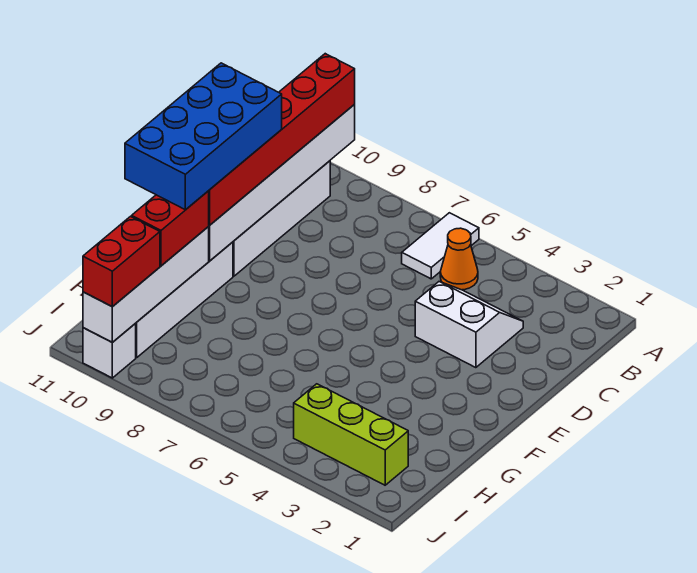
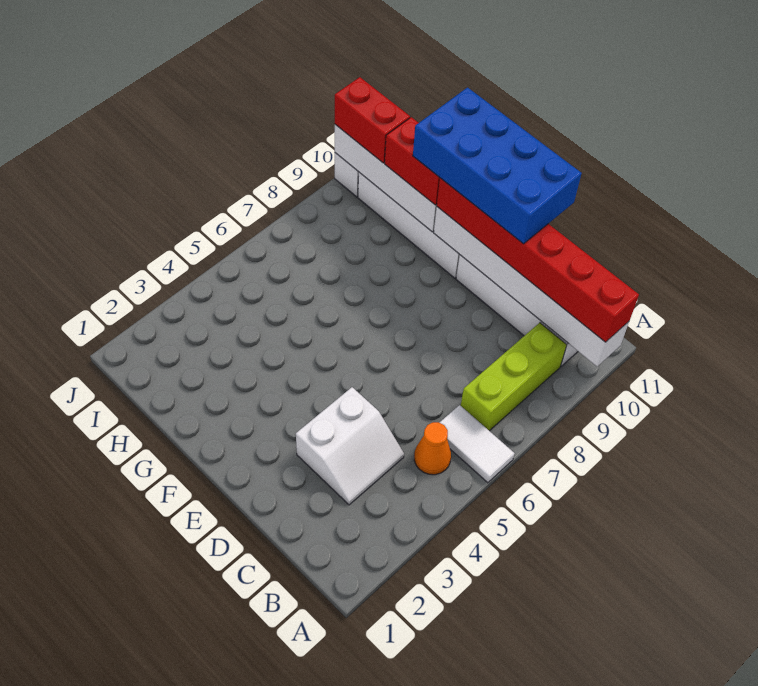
lime brick I2:I4 level 1 -> lime brick B7:B9 level 1

